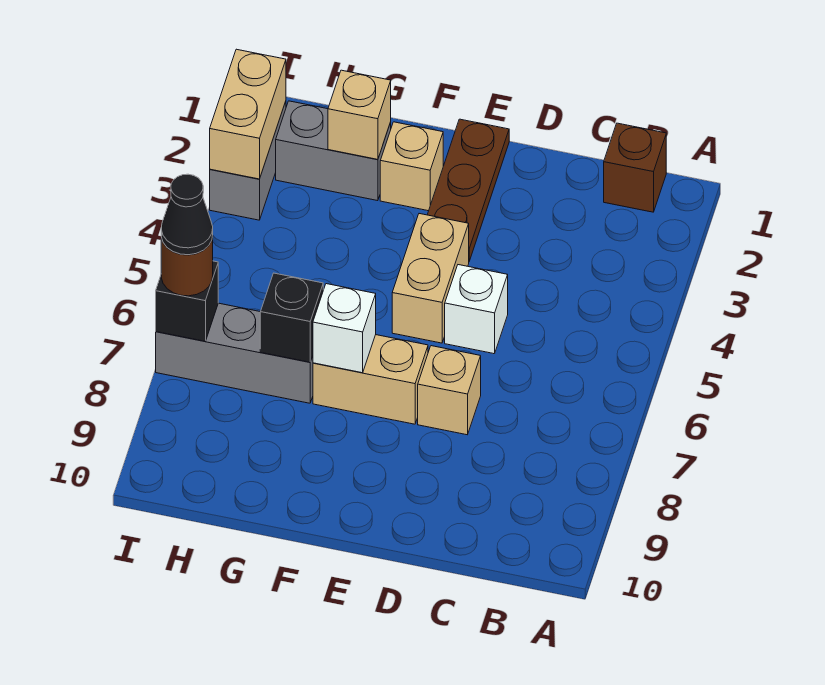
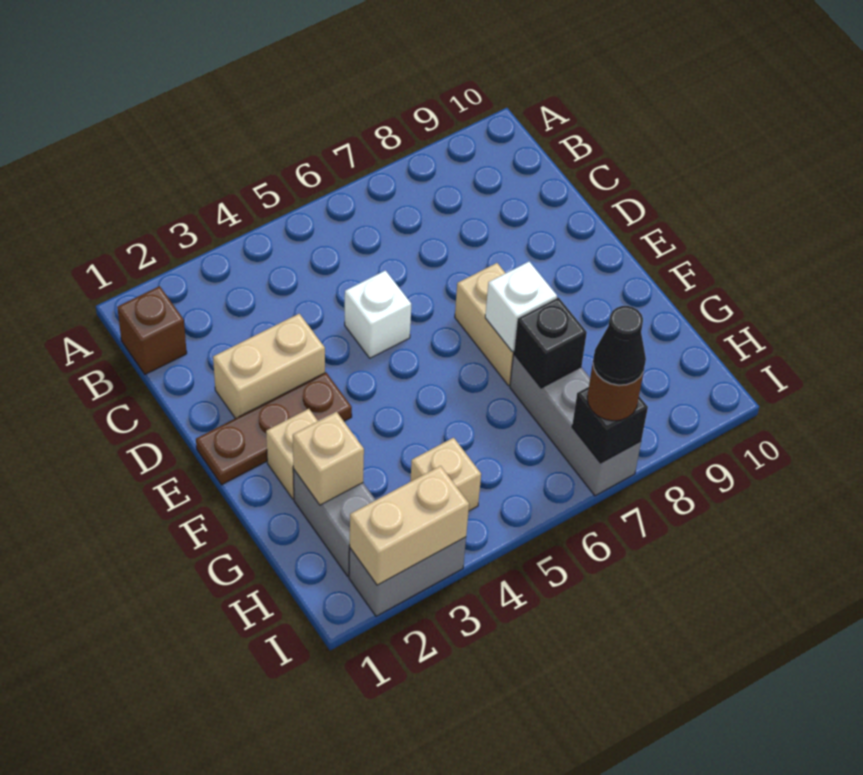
tan brick D7 level 1 -> tan brick H4 level 1
tan brick E4:E5 level 1 -> tan brick D2:D3 level 1

